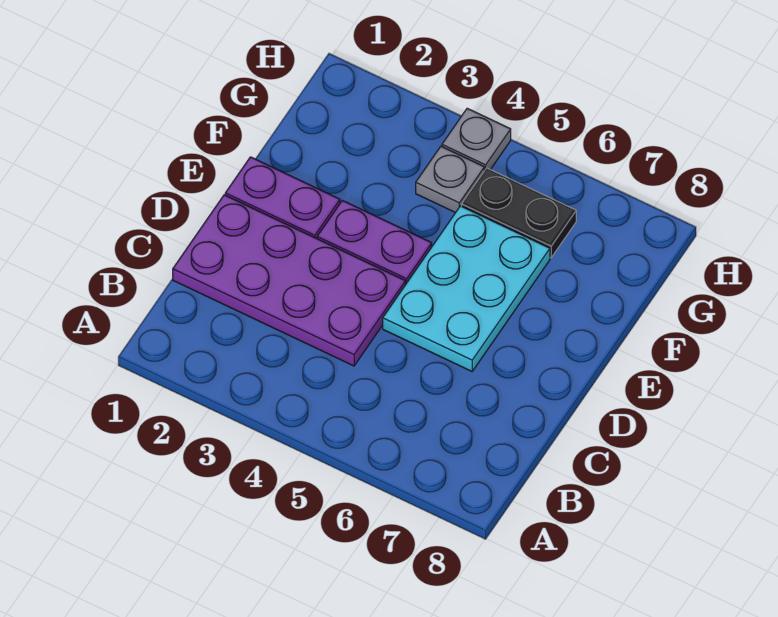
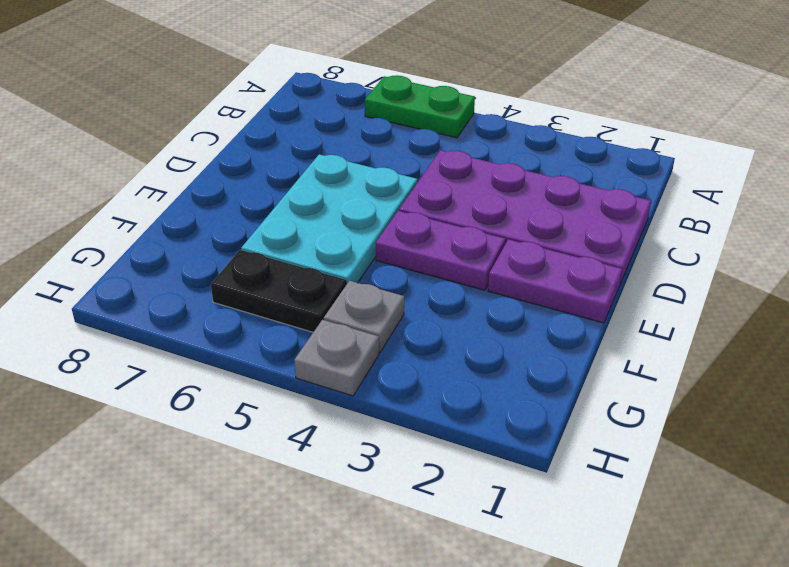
none -> green plate A5:A6 level 1

